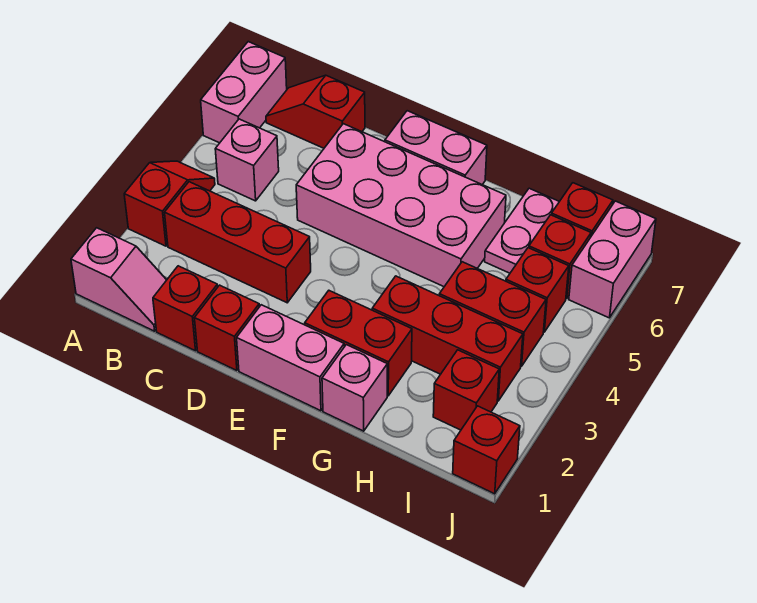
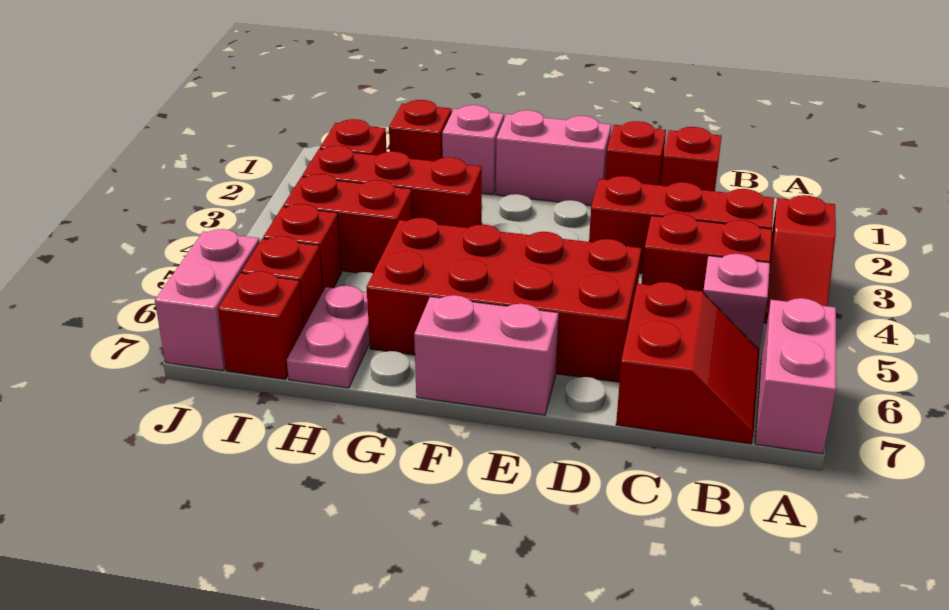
pink slope A1:B1 level 1 top A -> none
red slope B7:C7 level 1 top C -> red slope B6:C7 level 1 top C
pink brick D5:G6 level 1 -> red brick D5:G6 level 1
red brick F2:G2 level 1 -> red brick B4:C4 level 1
red brick J1 level 1 -> red brick H1 level 1

